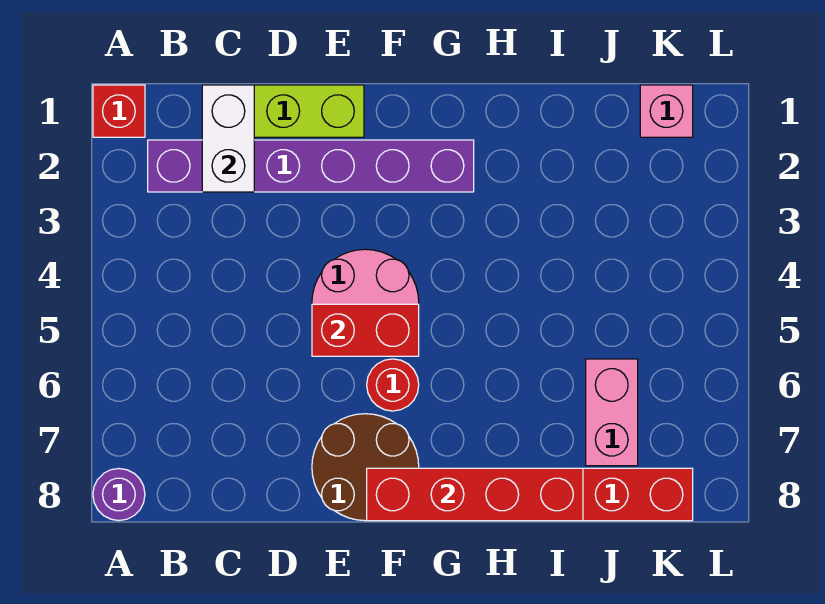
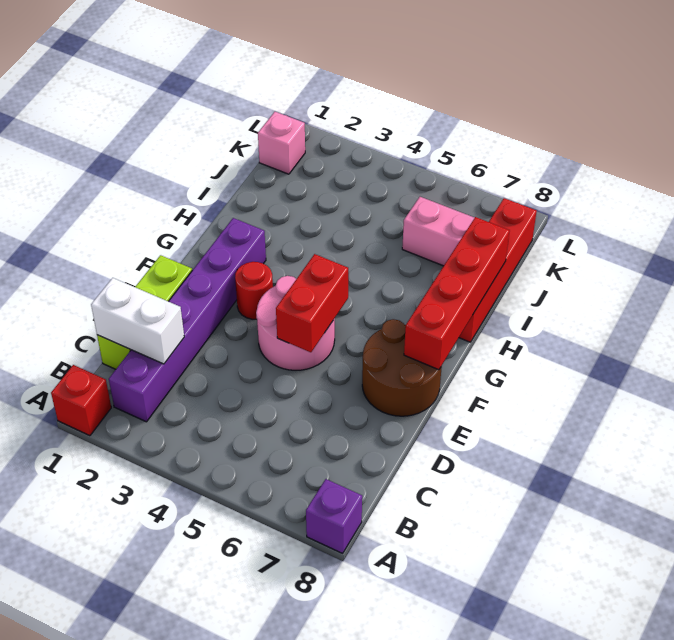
purple round brick A8 level 1 -> purple brick A8 level 1
red round brick F6 level 1 -> red round brick F3 level 1

